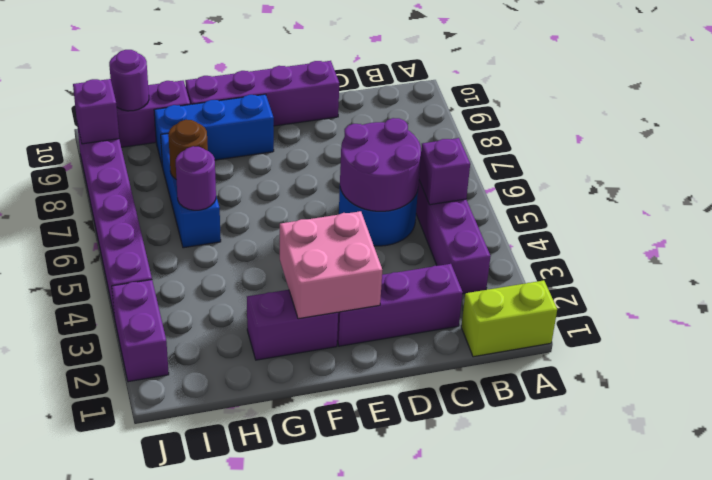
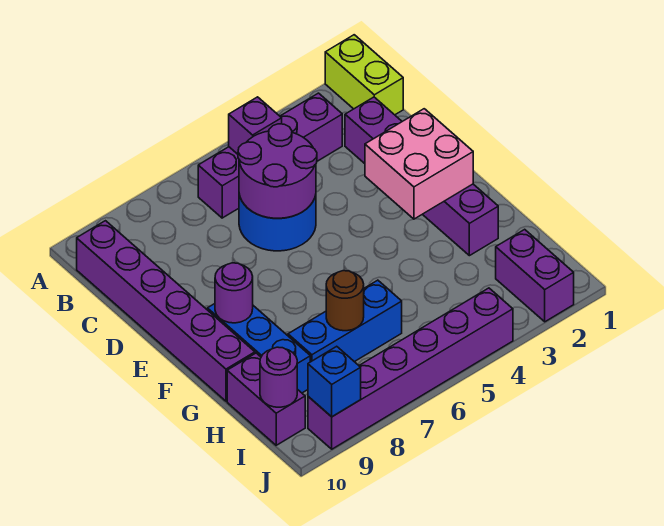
purple brick D10:G10 level 1 -> purple brick B10:G10 level 1
purple round brick H6 level 2 -> purple round brick F9 level 2
purple brick J2:J3 level 1 -> purple brick I2:J2 level 1
purple brick J9 level 2 -> blue brick J9 level 2

